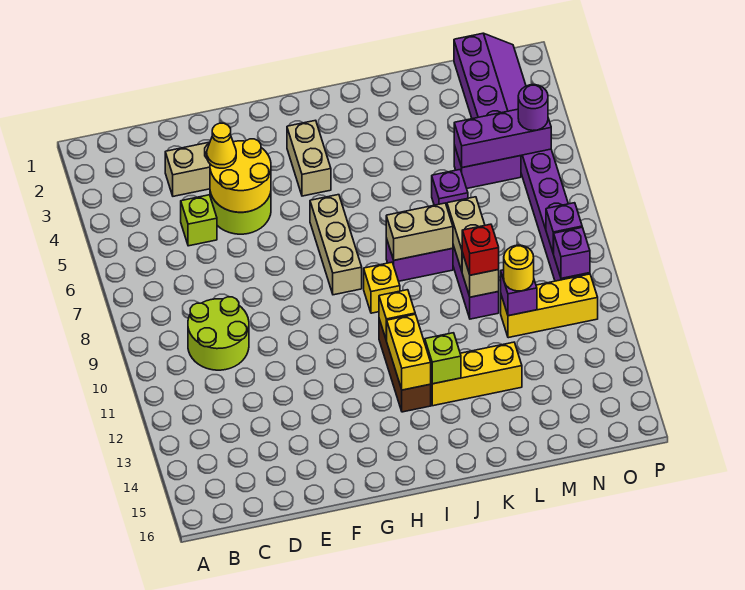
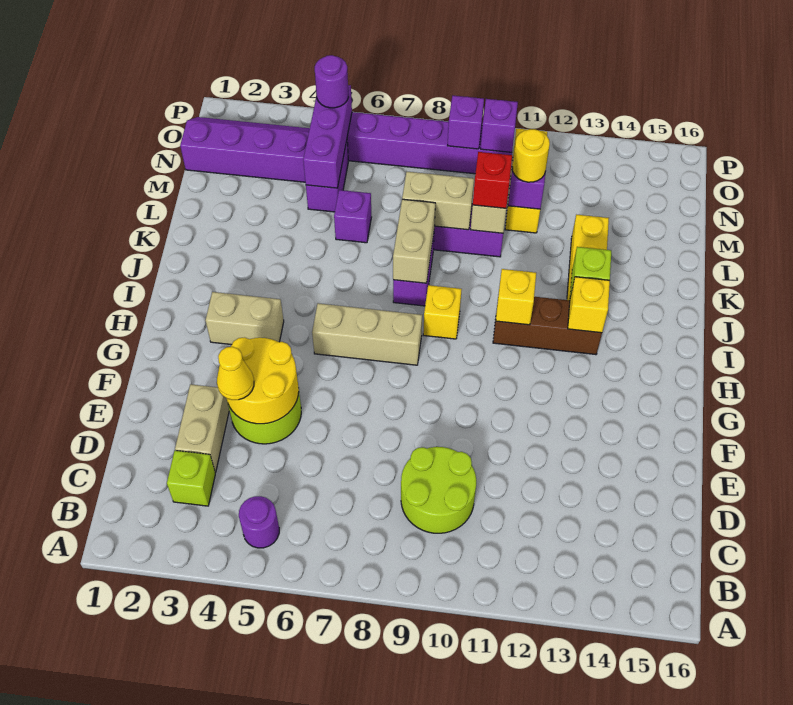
none -> purple round brick B5 level 1
lime brick D5 level 1 -> lime brick C3 level 1
yellow brick I12:I13 level 2 -> yellow brick I13 level 2

